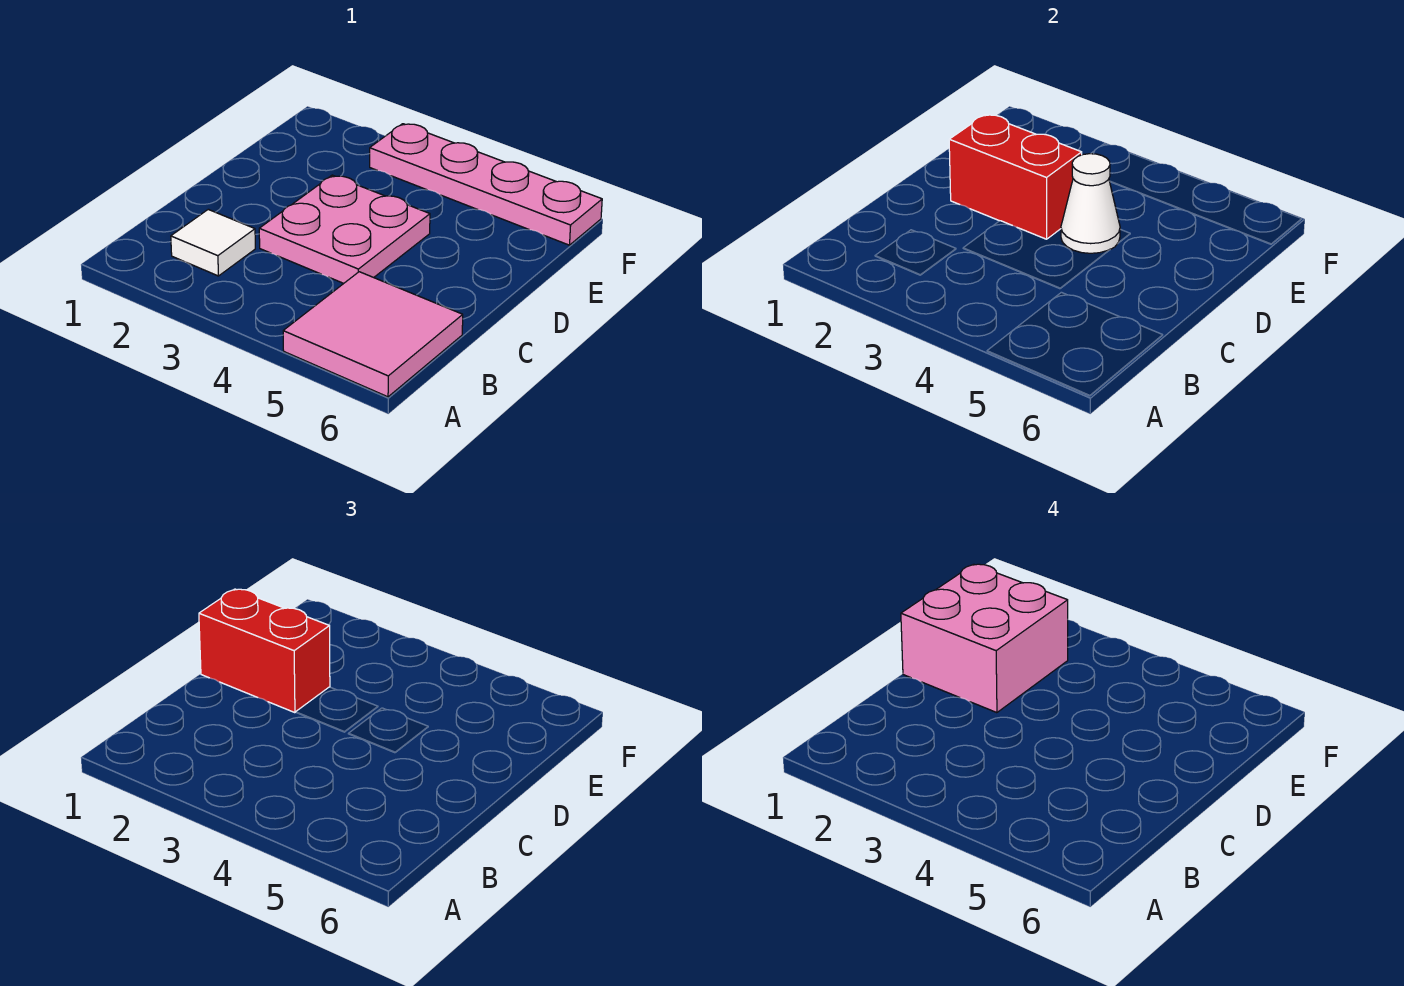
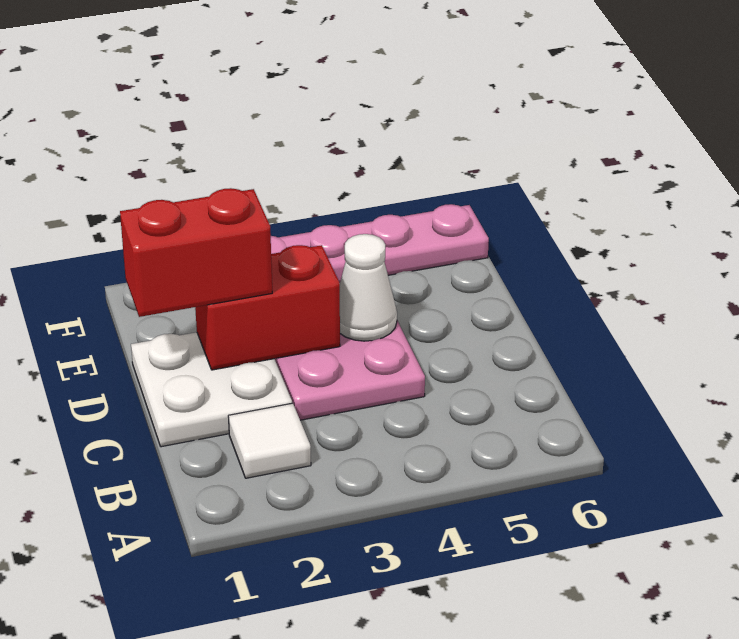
pink tile A5:B6 level 1 -> none
none -> white plate C1:D2 level 1
pink brick D1:E2 level 4 -> none

